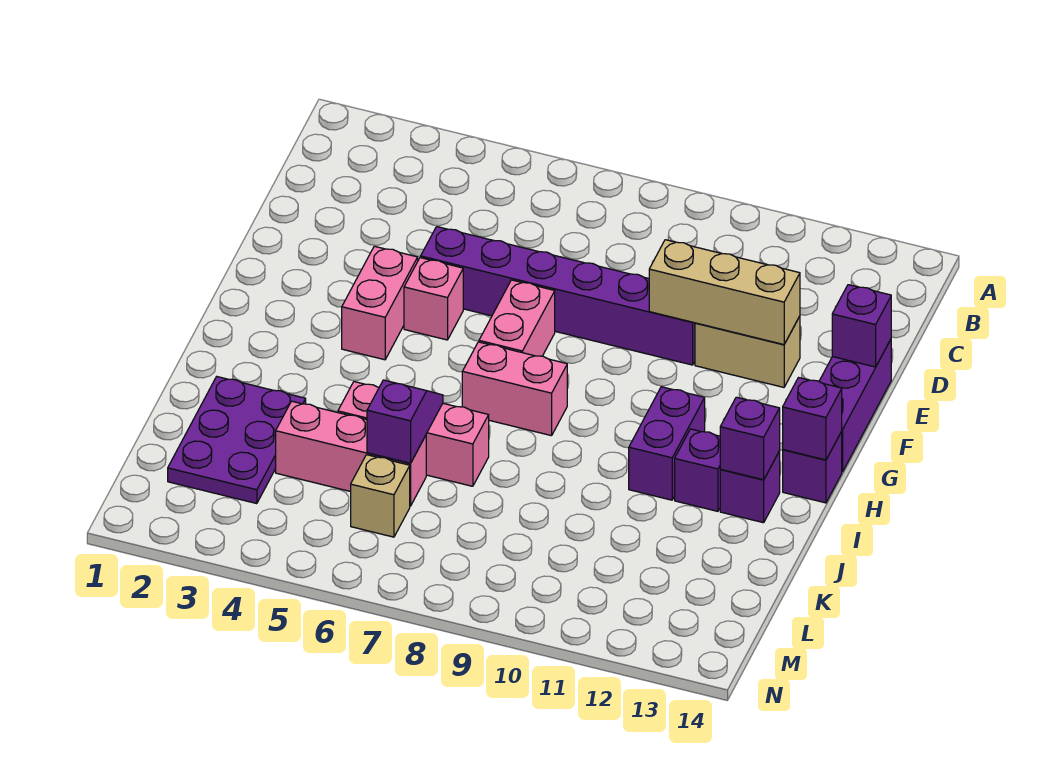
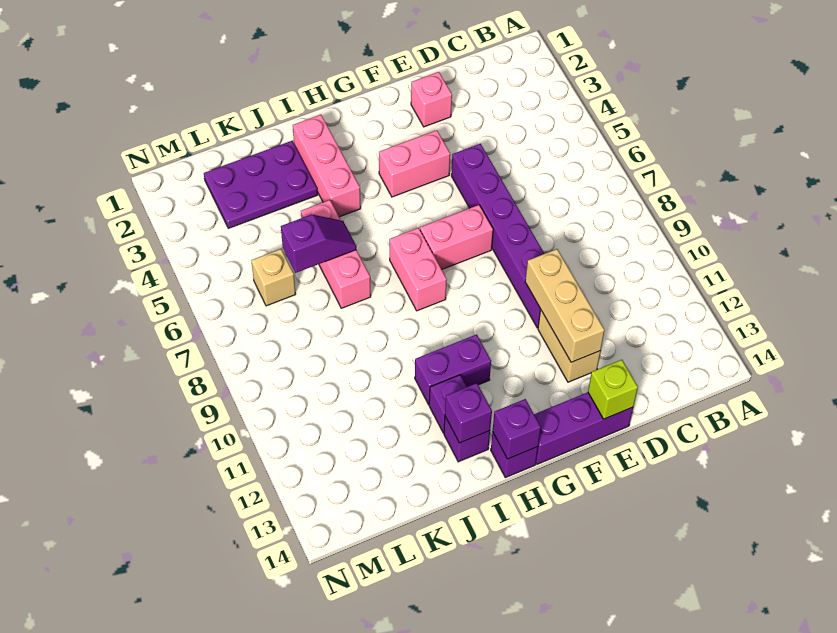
purple brick E14 level 2 -> lime brick E14 level 2
pink brick F5 level 1 -> pink brick E2 level 1
pink brick K4:K6 level 1 -> pink brick I2:I4 level 1

